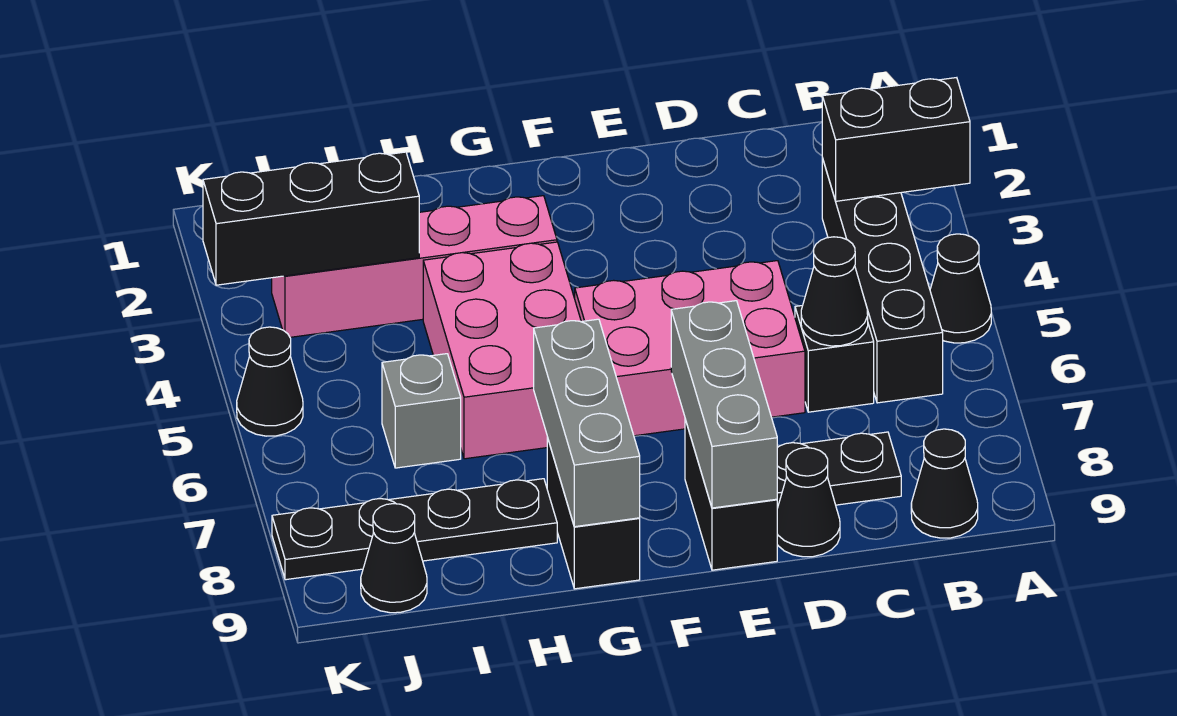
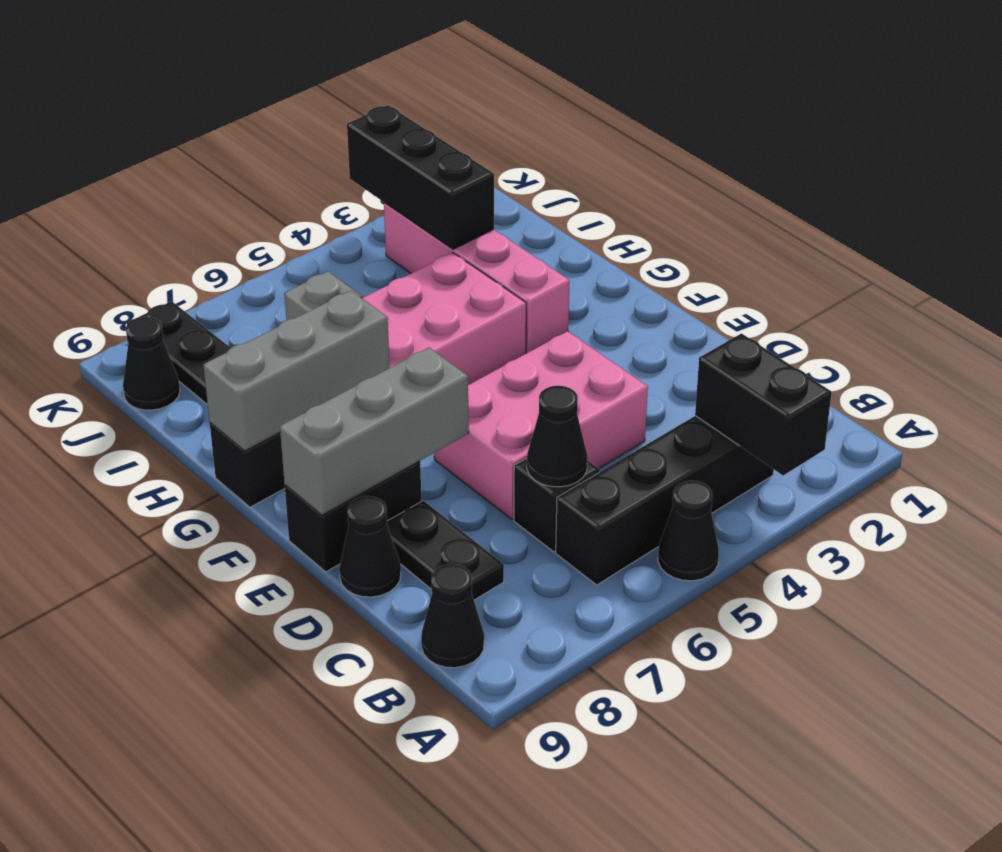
pink brick D5:F6 level 1 -> pink brick D4:E6 level 1
black cone K5 level 1 -> none

